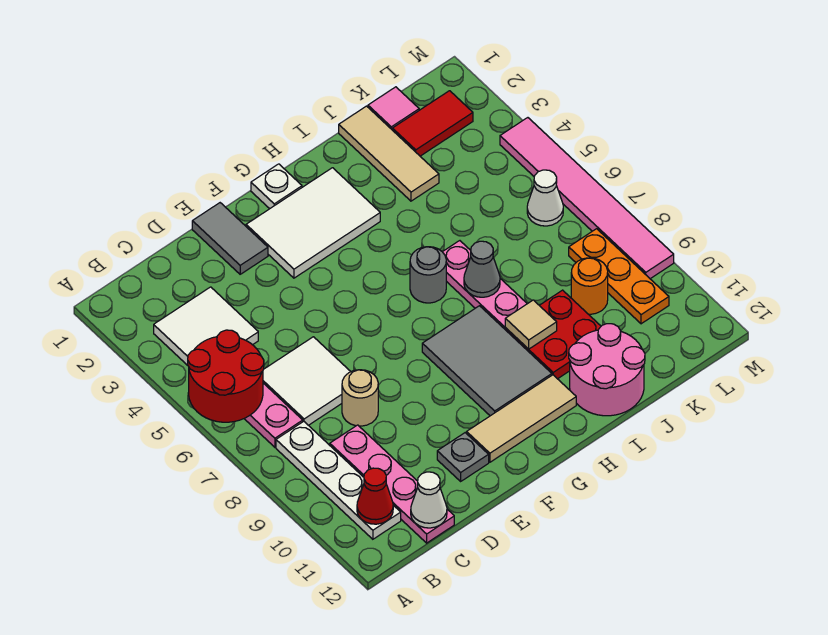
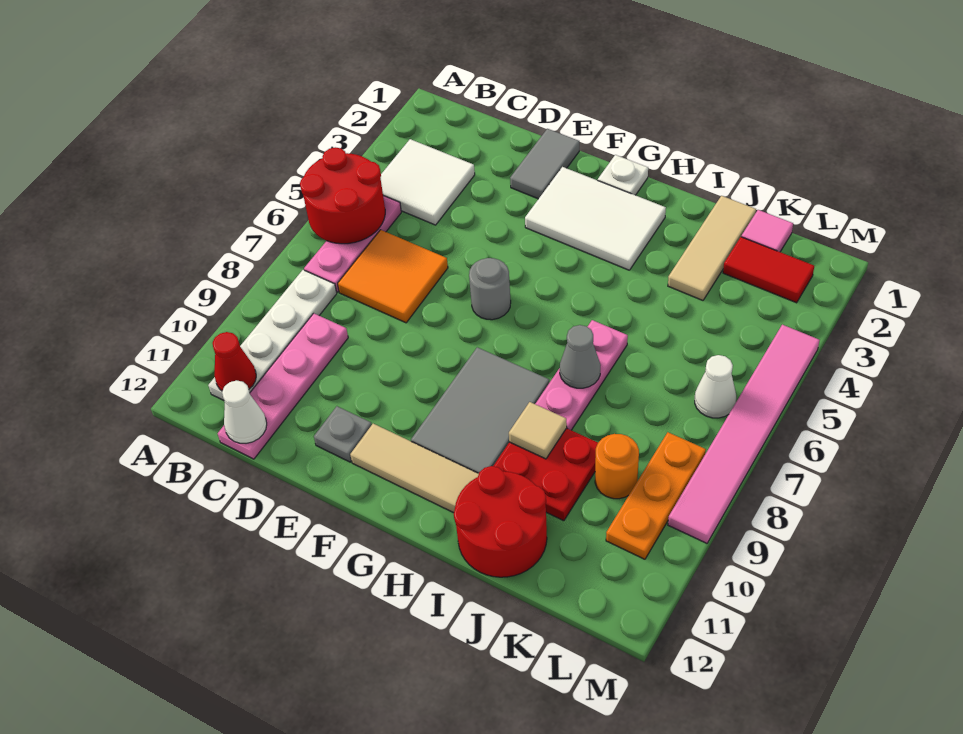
white tile C6:D7 level 1 -> orange tile C6:D7 level 1
tan round brick D8 level 1 -> none
grey round brick H6 level 1 -> grey round brick F6 level 1
pink round brick I11:J12 level 1 -> red round brick I11:J12 level 1

